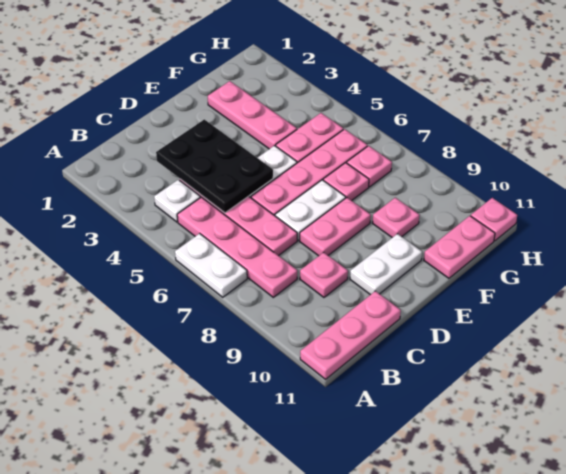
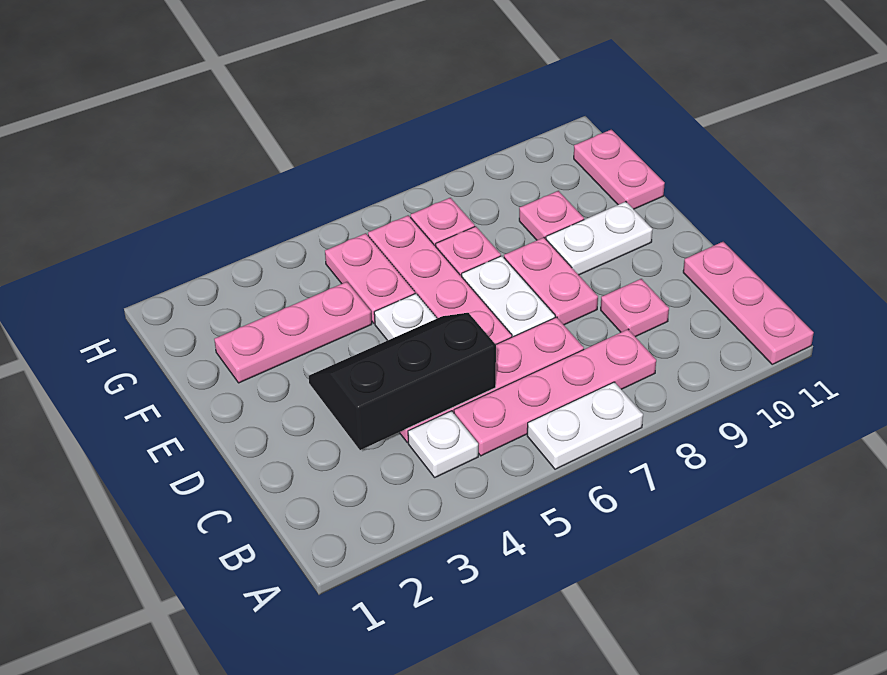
black plate C3:D5 level 2 -> black slope C3:D5 level 2 top C
white plate D10:E10 level 1 -> white plate E9:E10 level 1
pink plate H11 level 1 -> none

